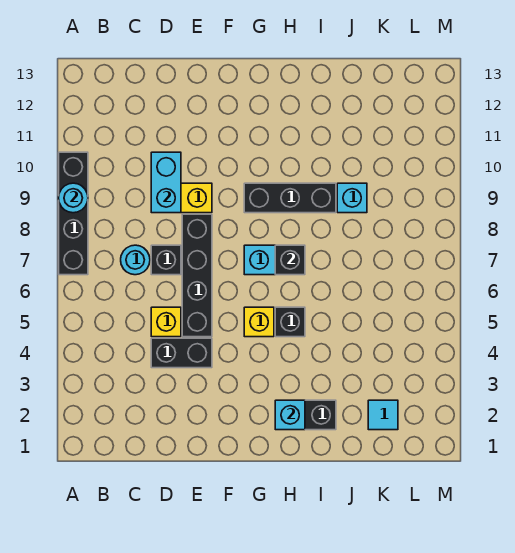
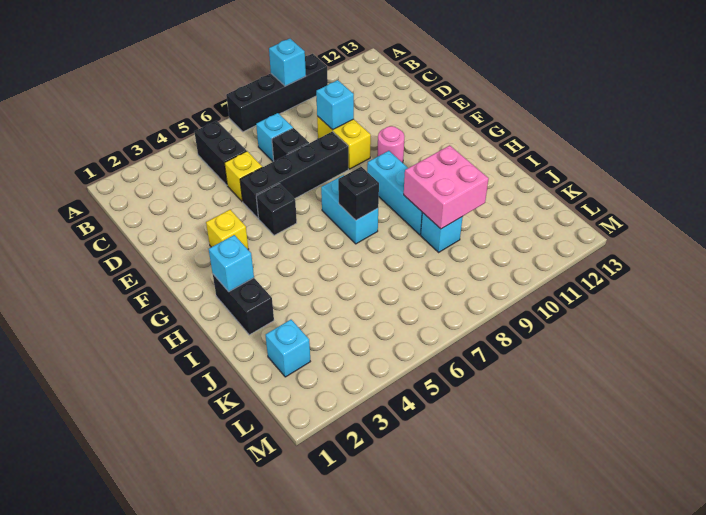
cyan round brick A9 level 2 -> cyan brick A9 level 2
cyan round brick C7 level 1 -> cyan brick C7 level 1
black brick D4:E4 level 1 -> black brick B5:C5 level 1
cyan brick D9:D10 level 2 -> cyan brick D9 level 2
none -> pink round brick F10 level 1
yellow brick G5 level 1 -> yellow brick F3 level 1
black brick G9:I9 level 1 -> cyan brick G9:I9 level 1
black brick H5 level 1 -> black brick F5 level 1
none -> pink brick I9:J10 level 2
cyan tile K2 level 1 -> cyan brick K2 level 1

